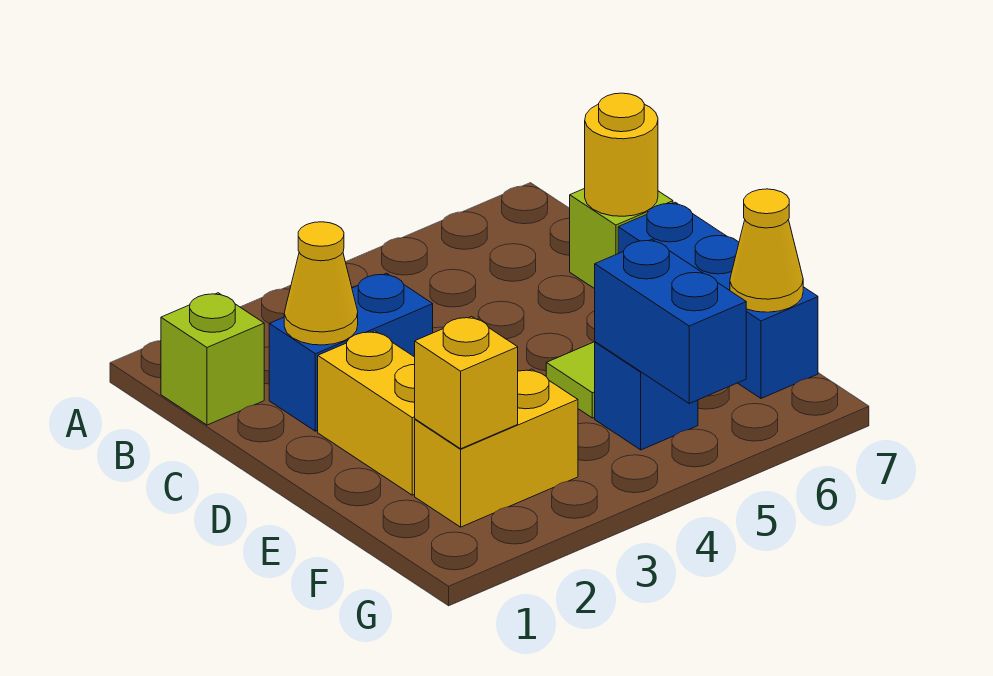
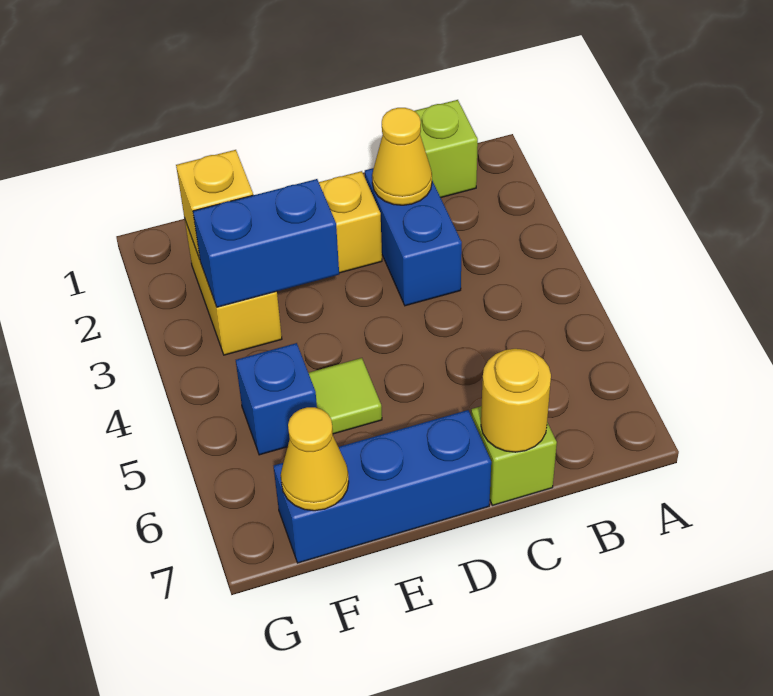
blue brick F5:G5 level 2 -> blue brick E3:F3 level 2

